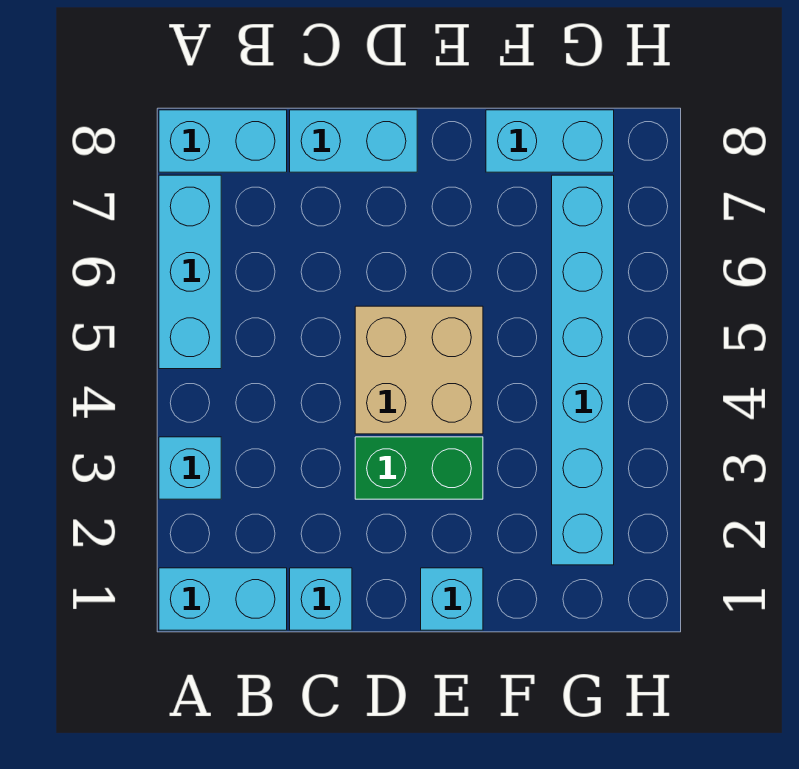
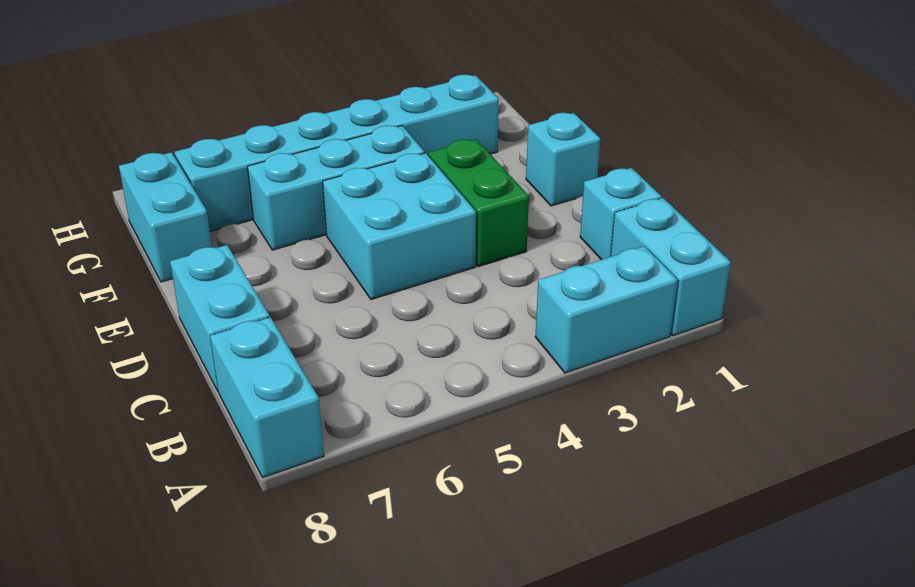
cyan brick A3 level 1 -> cyan brick A2:A3 level 1
cyan brick A5:A7 level 1 -> cyan brick F4:F6 level 1
tan brick D4:E5 level 1 -> cyan brick D4:E5 level 1

